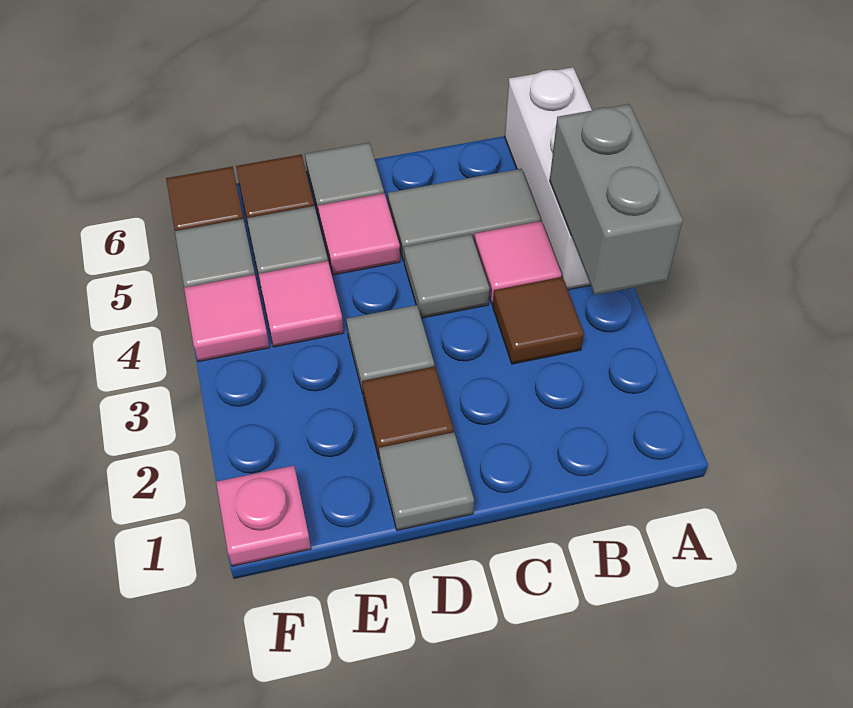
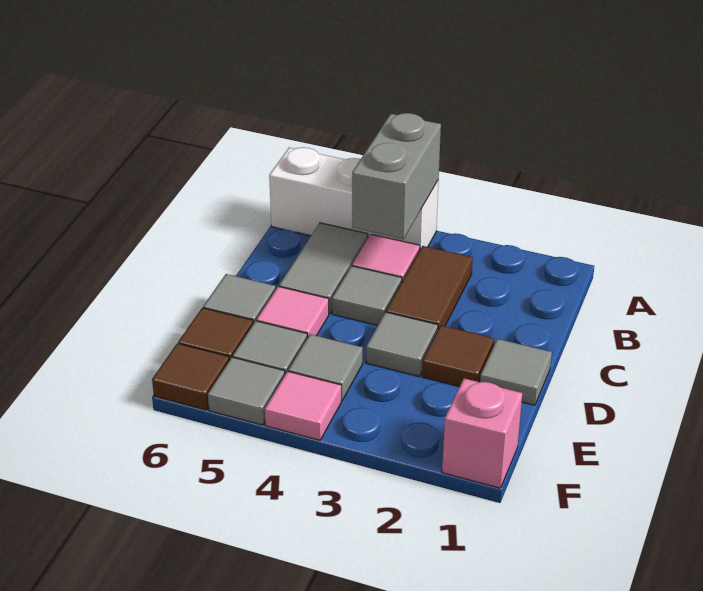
grey brick A3:A4 level 2 -> grey brick A4:B4 level 2
brown tile B3 level 1 -> brown tile B3:C3 level 1
pink tile E4 level 1 -> grey tile E4 level 1
pink plate F1 level 1 -> pink brick F1 level 1

